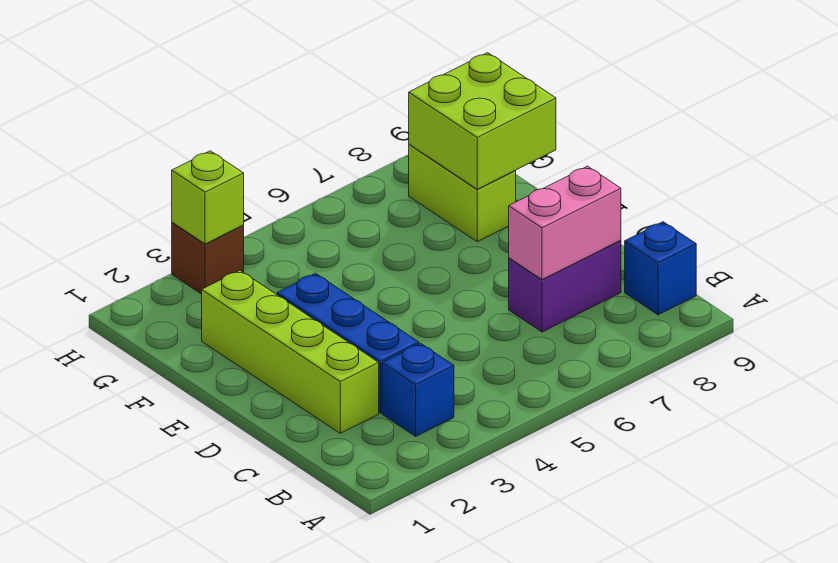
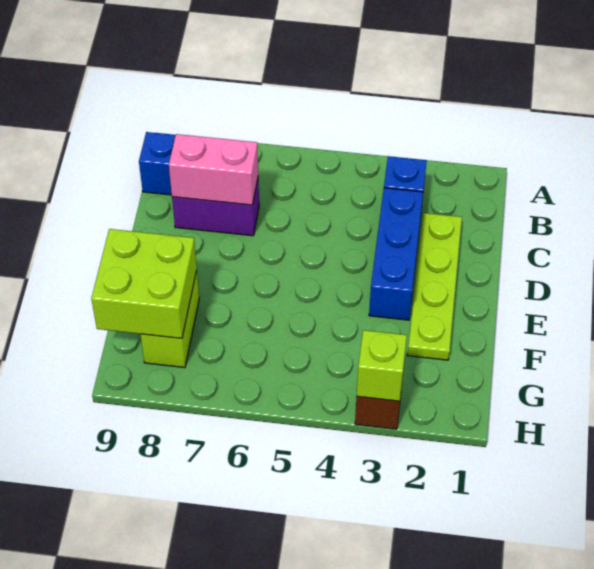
lime brick C2:F2 level 1 -> lime plate C2:F2 level 1

